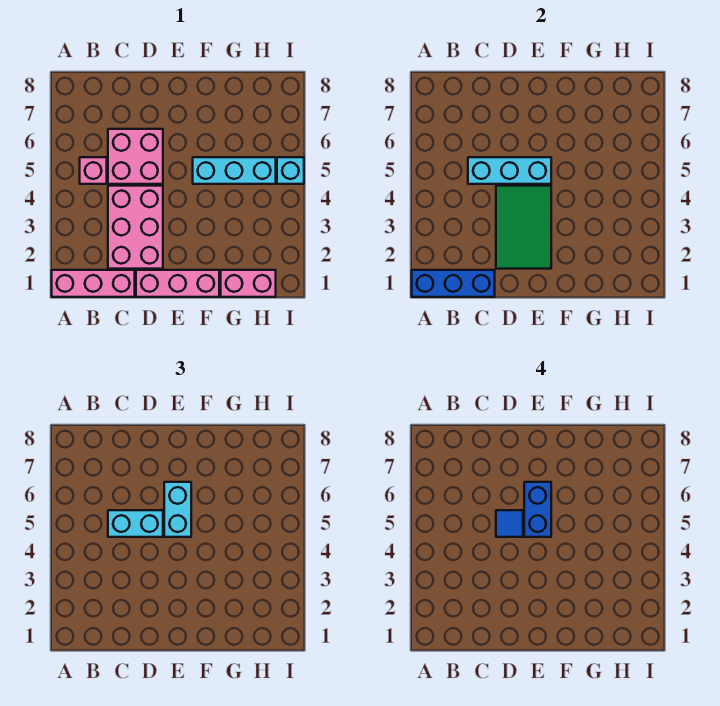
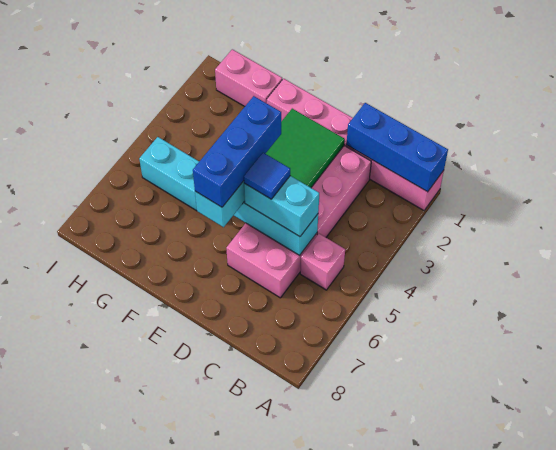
blue brick E5:E6 level 4 -> blue brick E4:E6 level 4
cyan brick I5 level 1 -> none

